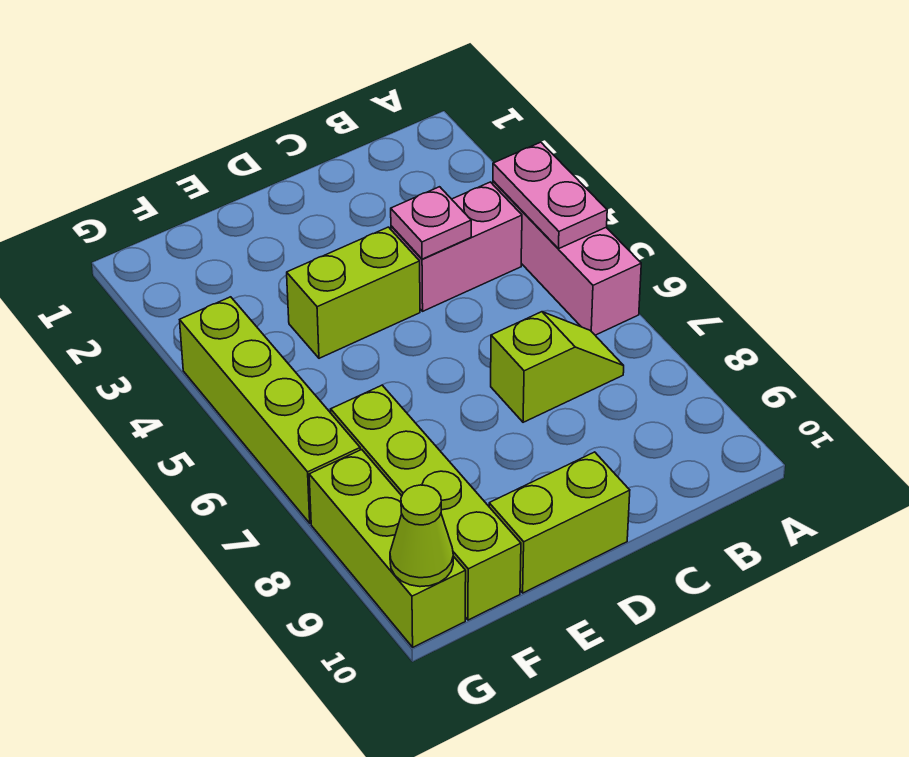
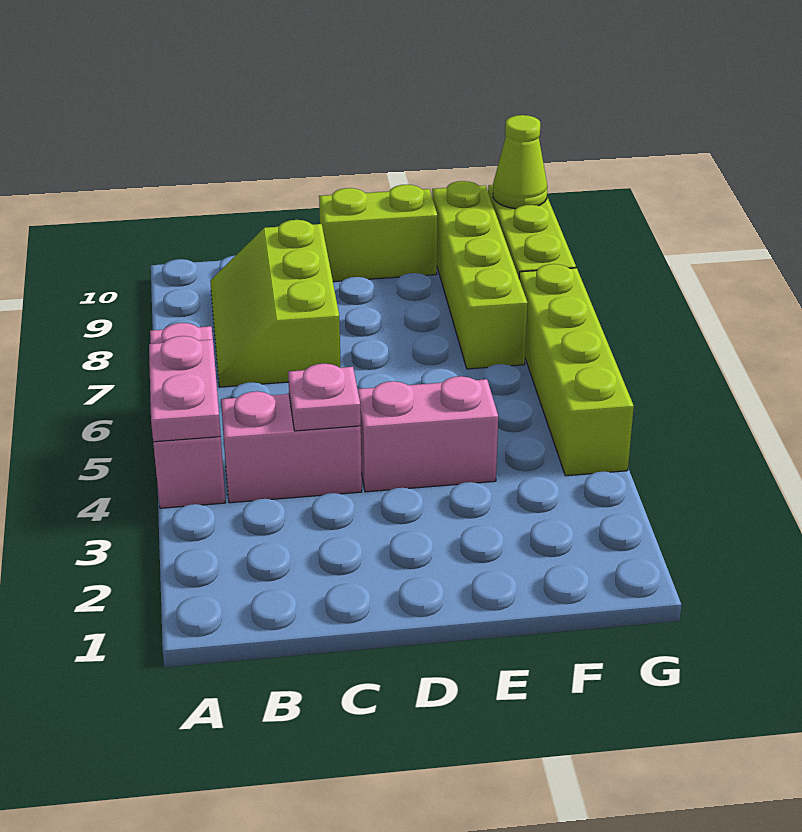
lime slope B7:C7 level 1 top C -> lime slope B7:C9 level 1 top C
lime brick D4:E4 level 1 -> pink brick D4:E4 level 1

